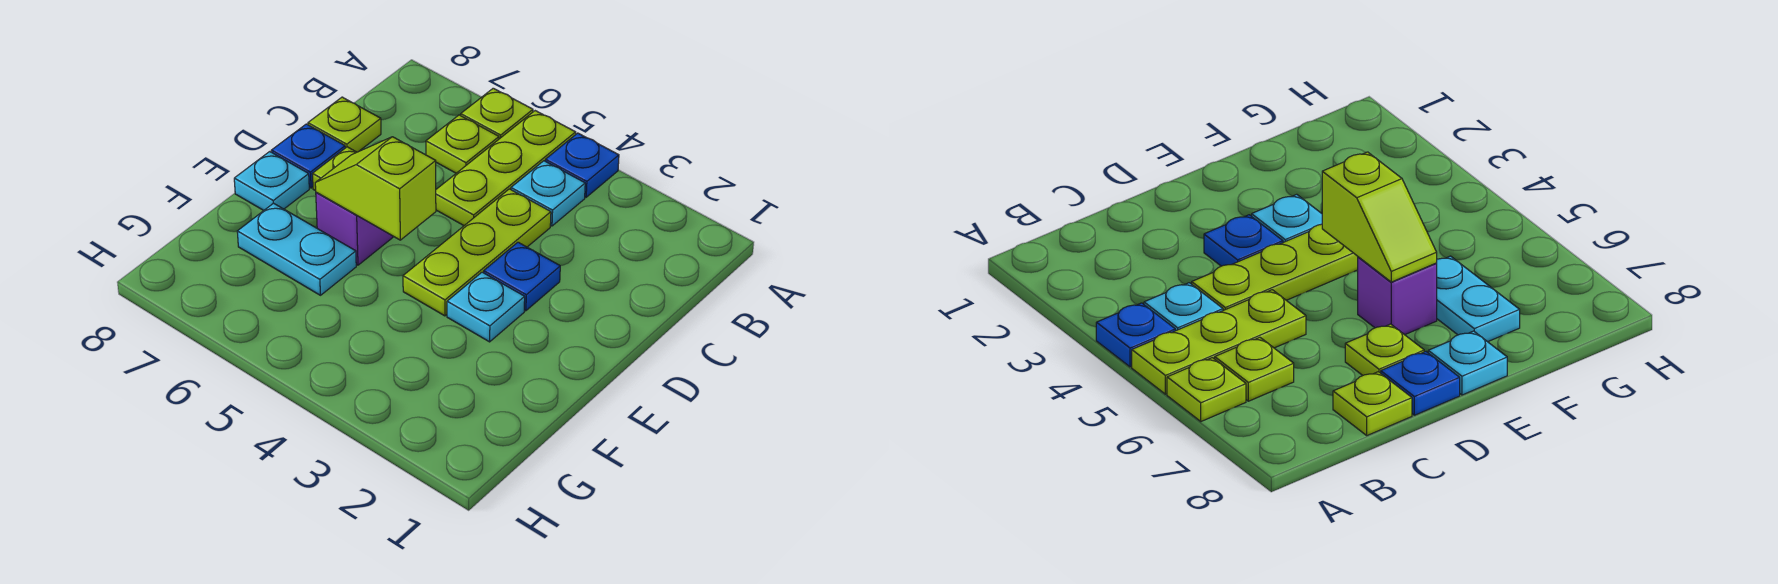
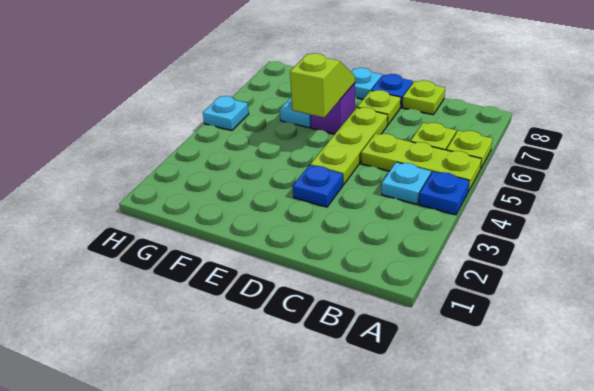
lime plate C4:E4 level 1 -> lime plate D4:D6 level 1
cyan plate E3 level 1 -> cyan plate H5 level 1

